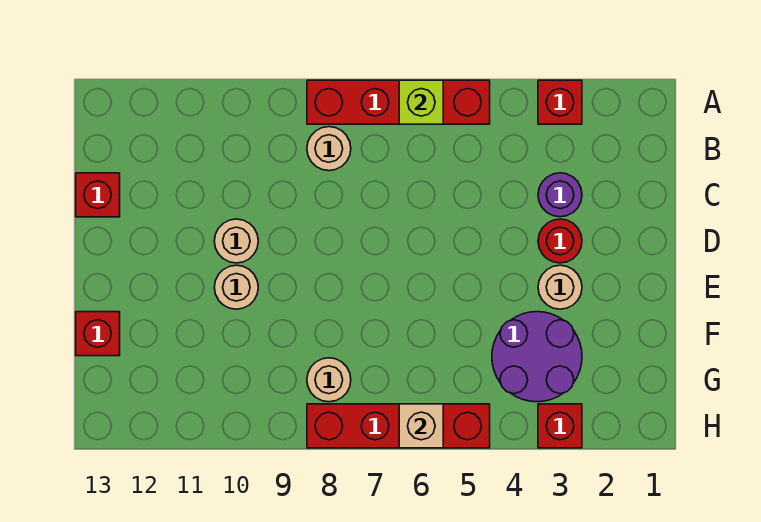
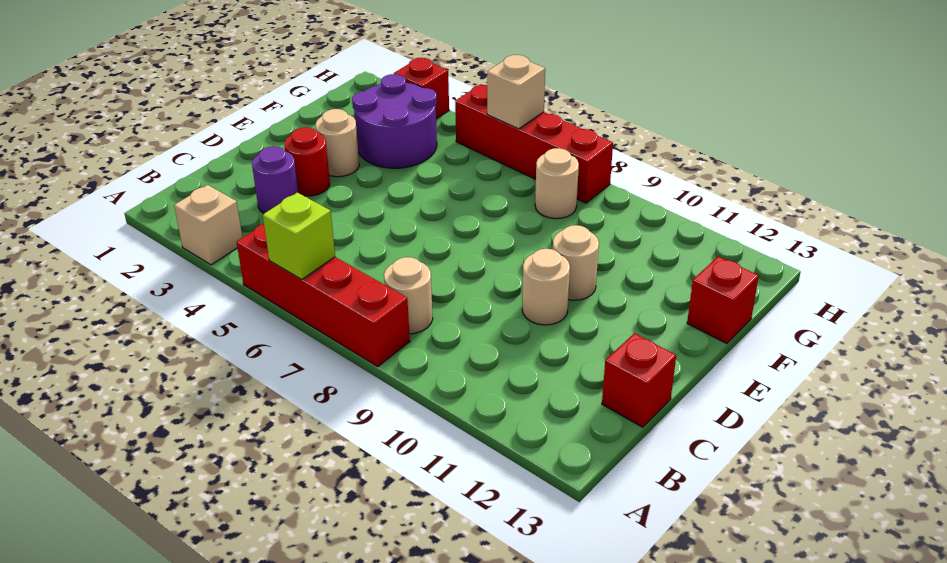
red brick A3 level 1 -> tan brick A3 level 1

